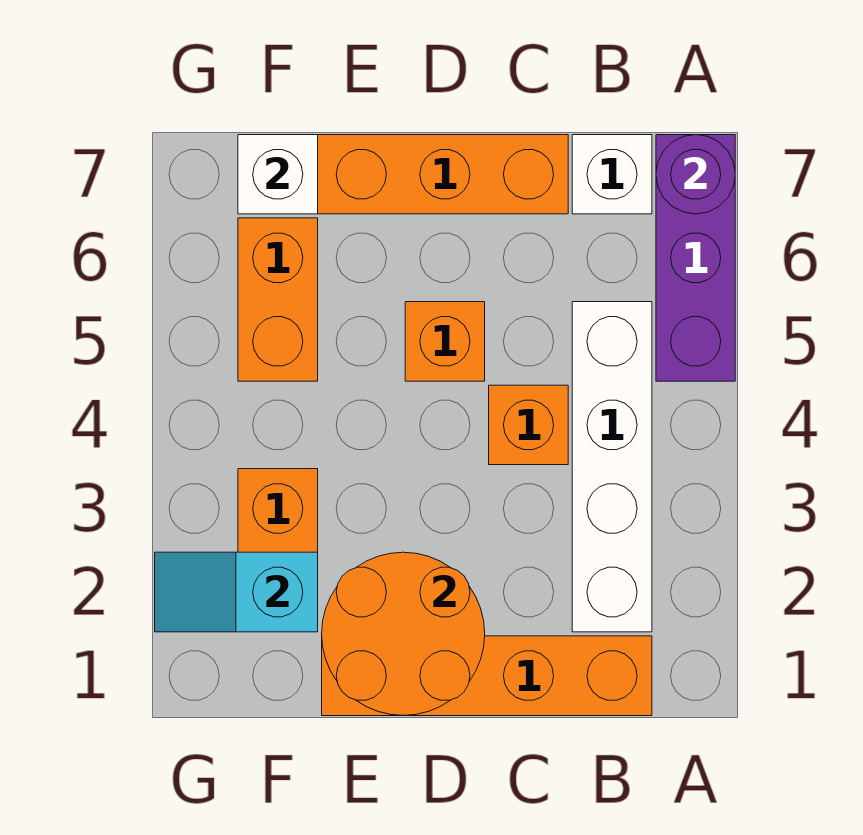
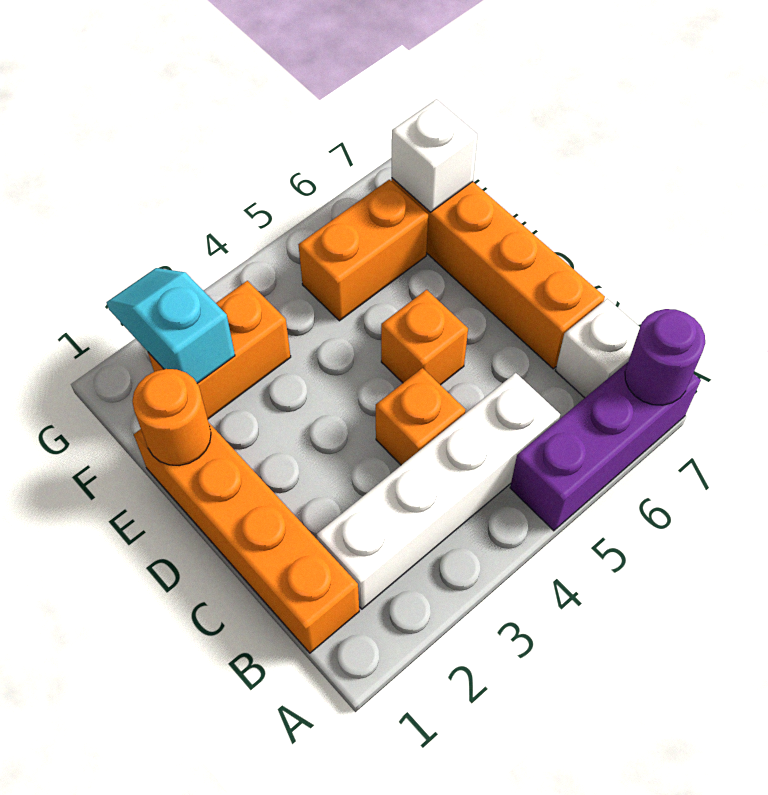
orange round brick D1:E2 level 2 -> orange round brick E1 level 2

